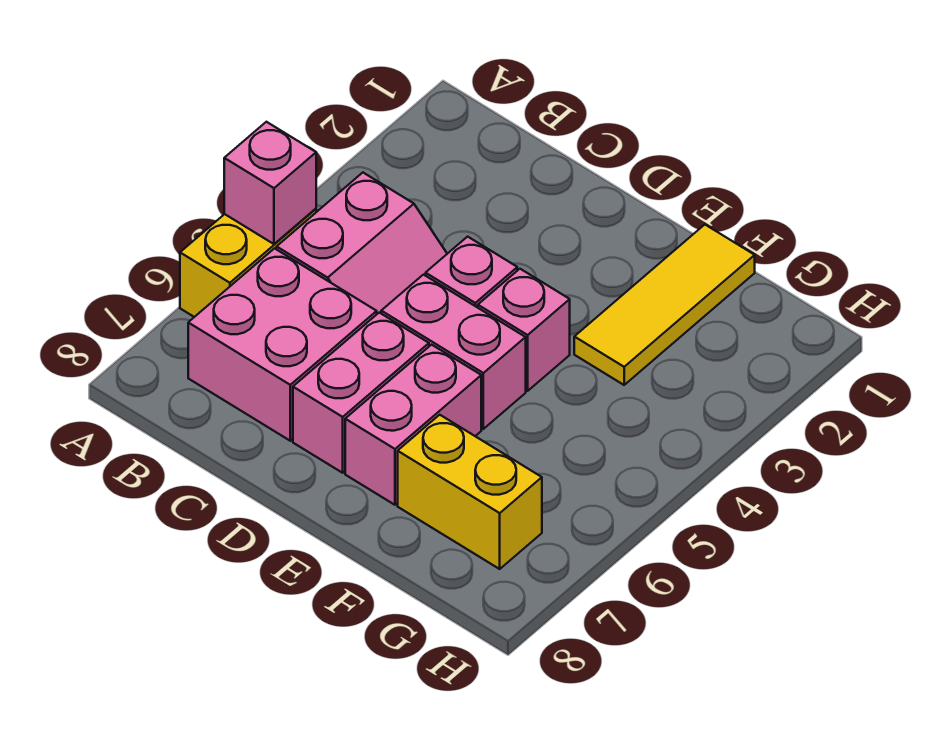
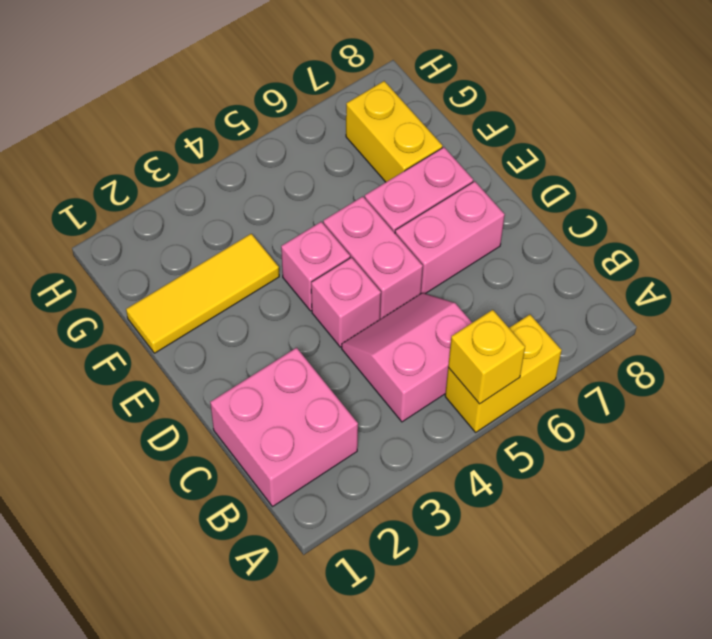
pink brick A5 level 2 -> yellow brick A5 level 2
pink brick B6:C7 level 1 -> pink brick B1:C2 level 1

